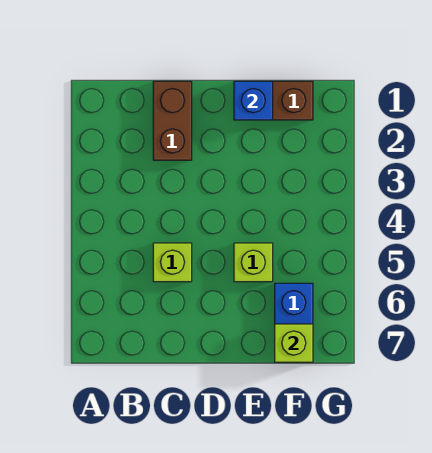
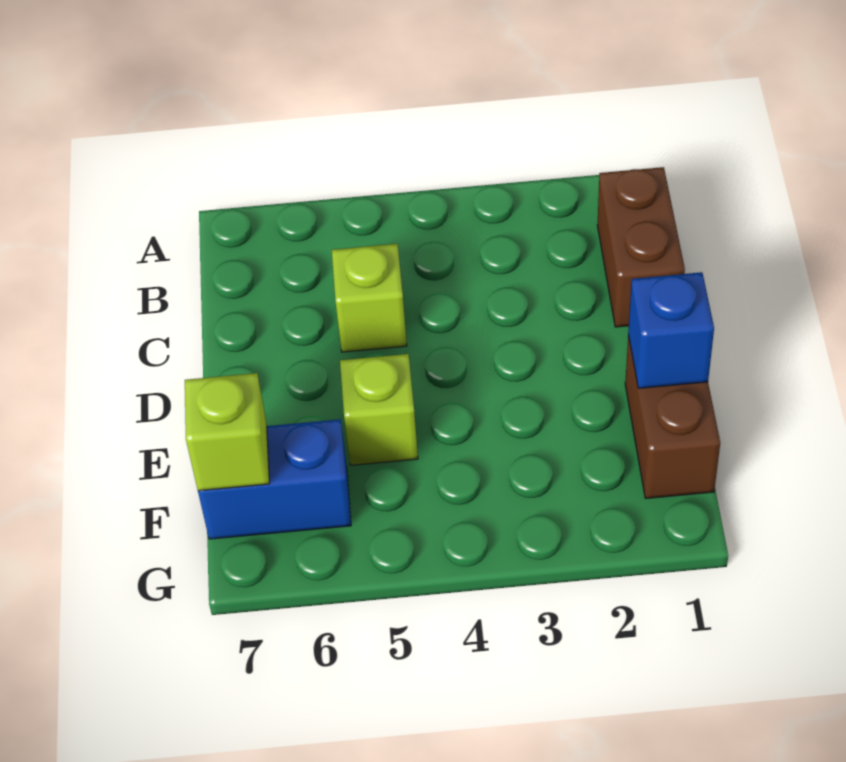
brown brick C1:C2 level 1 -> brown brick B1:C1 level 1

